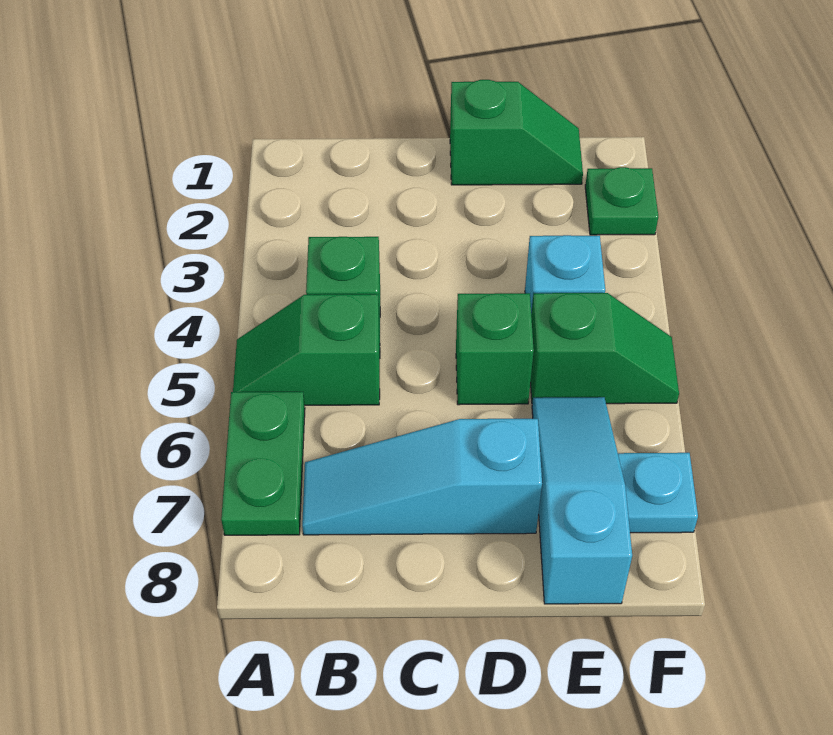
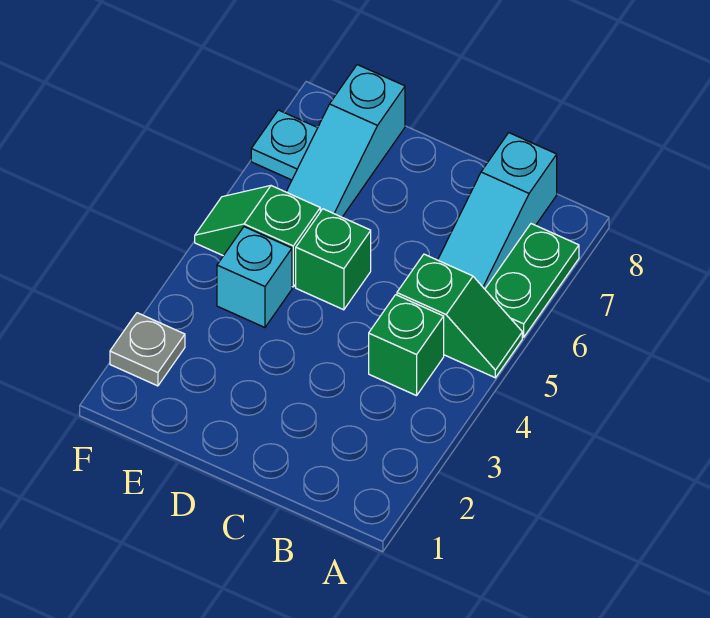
cyan slope B7:D7 level 1 top D -> cyan slope B6:B8 level 1 top 8
green slope D1:E1 level 1 top D -> none
green plate F2 level 1 -> grey plate F2 level 1

